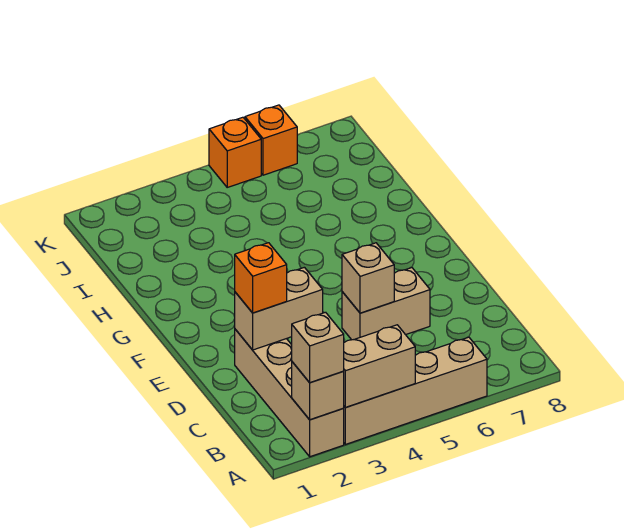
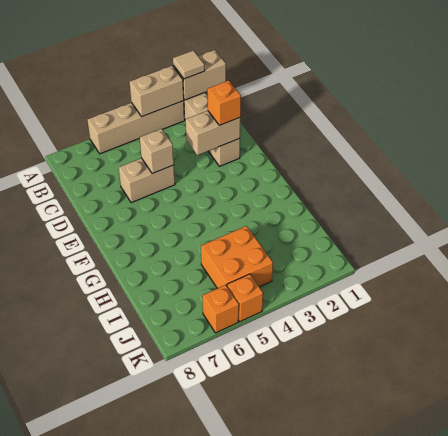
tan brick A2 level 2 -> tan brick A1:A2 level 2
tan brick A2 level 3 -> tan tile A2 level 3
none -> orange brick I4:J5 level 1

